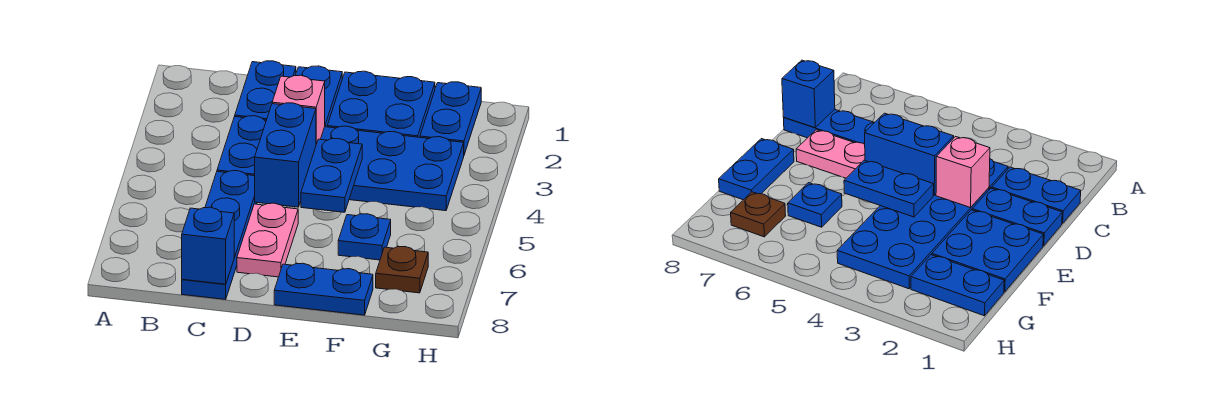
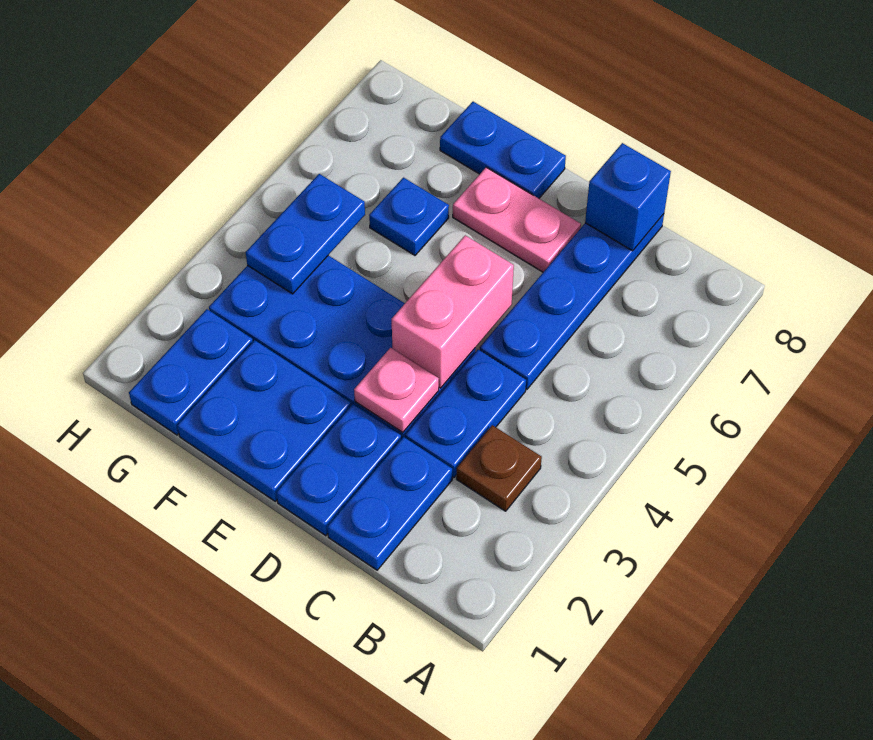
pink brick D3 level 2 -> pink plate D3 level 2
blue brick D4:D5 level 2 -> pink brick D4:D5 level 2
pink plate D6:D7 level 1 -> pink plate D7:E7 level 1
blue plate E4:E5 level 2 -> blue plate G4:G5 level 2
brown plate G7 level 1 -> brown plate B3 level 1

